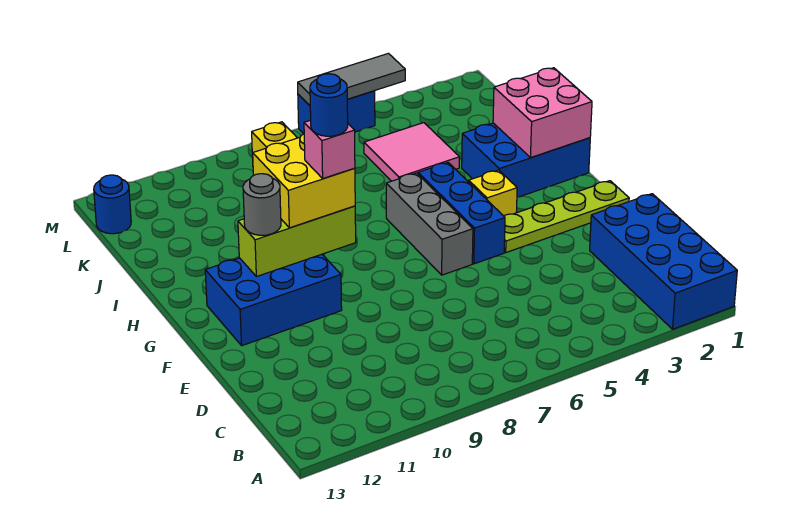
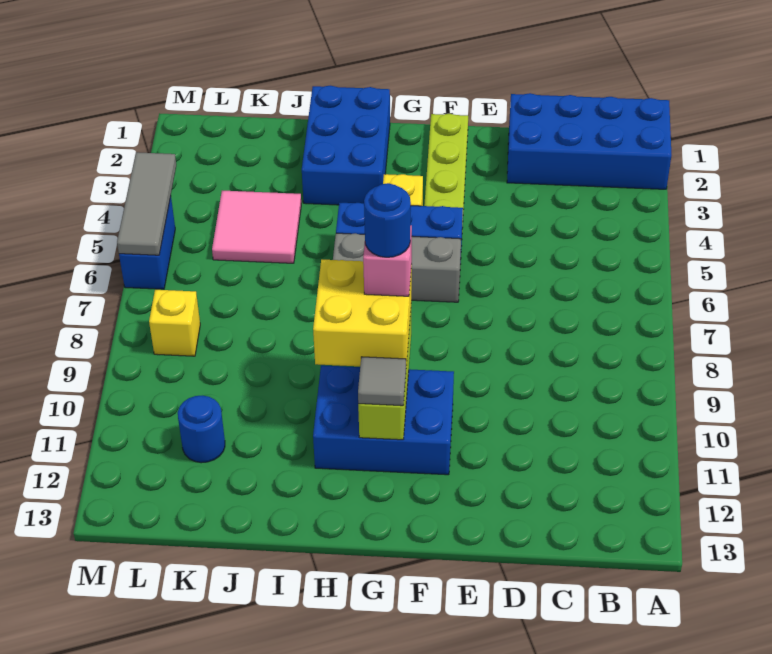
blue brick F10:G12 level 1 -> blue brick F10:H11 level 1
grey round brick G11 level 3 -> grey tile G11 level 3
pink brick H1:I2 level 2 -> none
blue round brick L13 level 1 -> blue round brick K11 level 1

